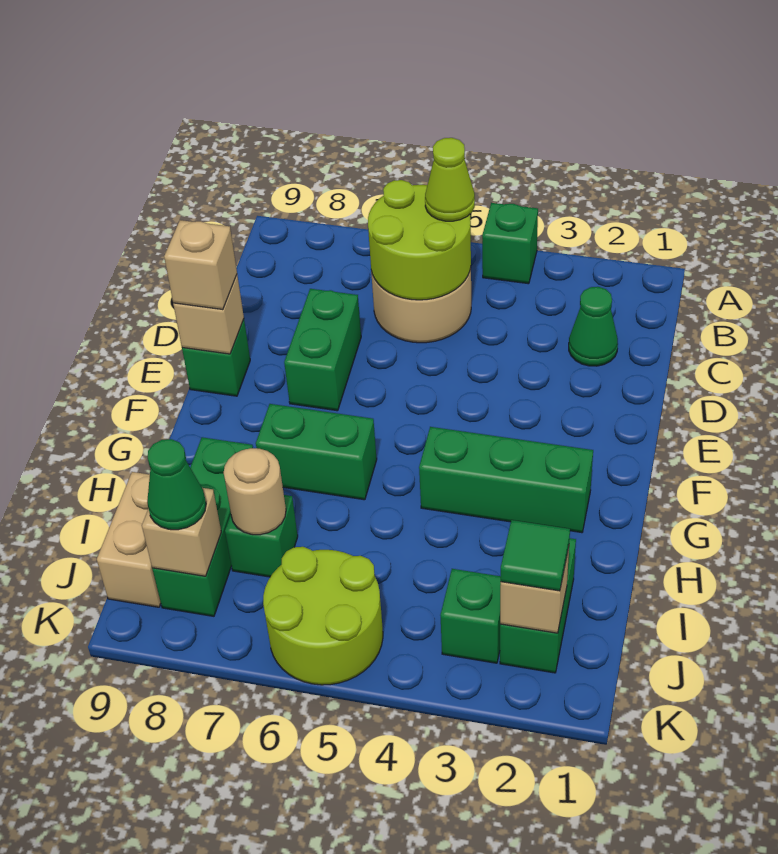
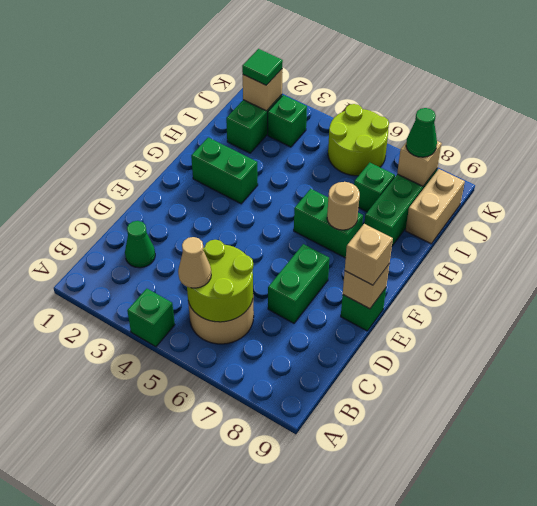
lime cone B5 level 3 -> tan cone B5 level 3
green brick G2:G4 level 1 -> green brick G2:G3 level 1
tan round brick I7 level 2 -> tan round brick G7 level 2

